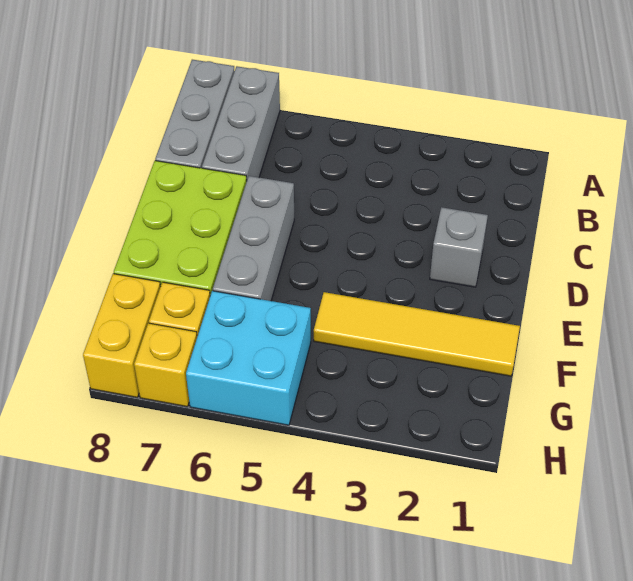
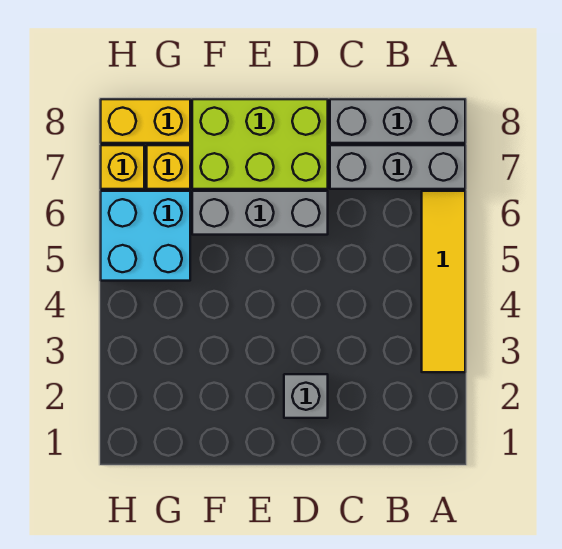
yellow tile F1:F4 level 1 -> yellow tile A3:A6 level 1

